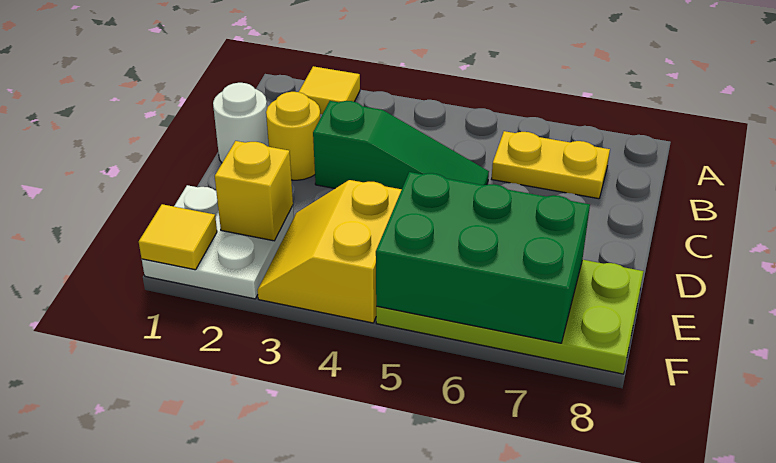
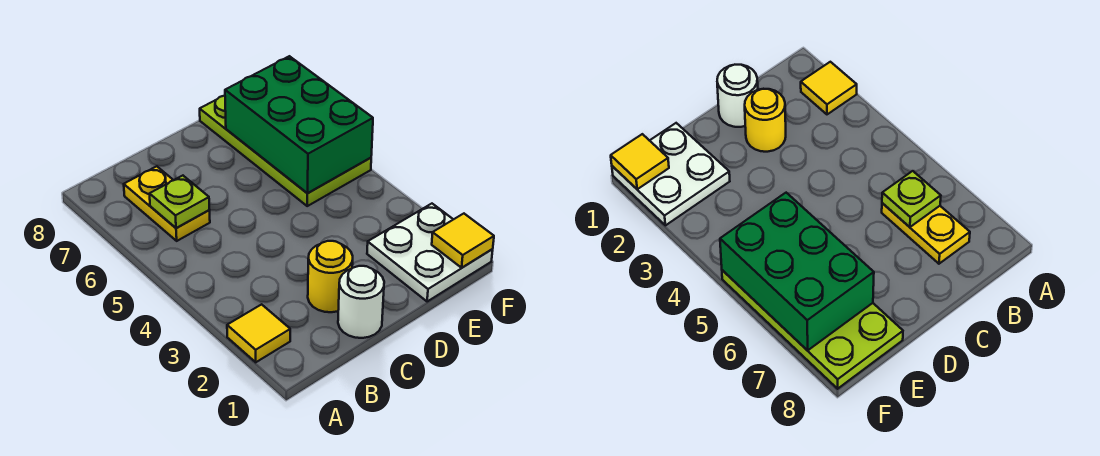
none -> lime plate B6 level 2
green slope C3:C5 level 1 top 3 -> none
yellow brick E2 level 2 -> none
yellow slope E3:F4 level 1 top 4 -> none

